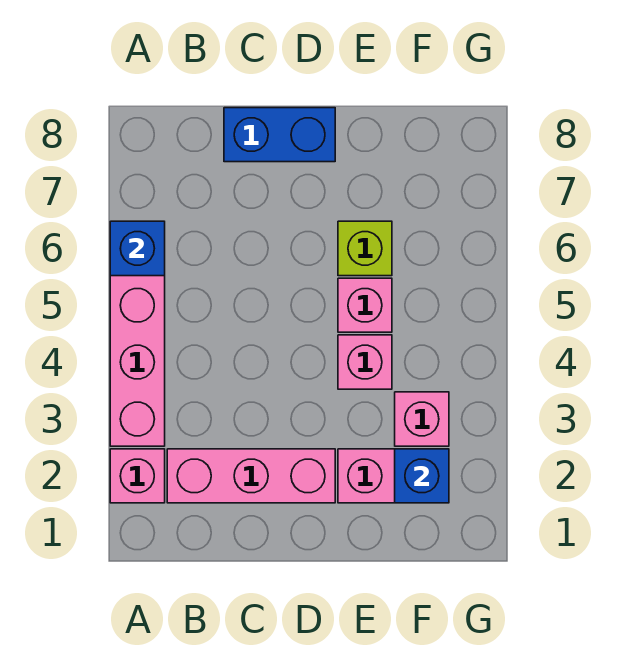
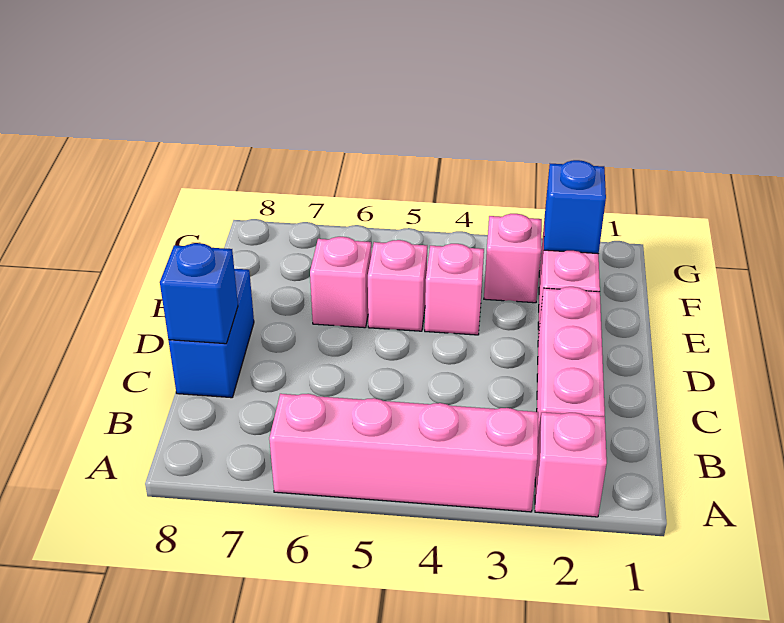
blue brick A6 level 2 -> blue brick C8 level 2
lime brick E6 level 1 -> pink brick E6 level 1

